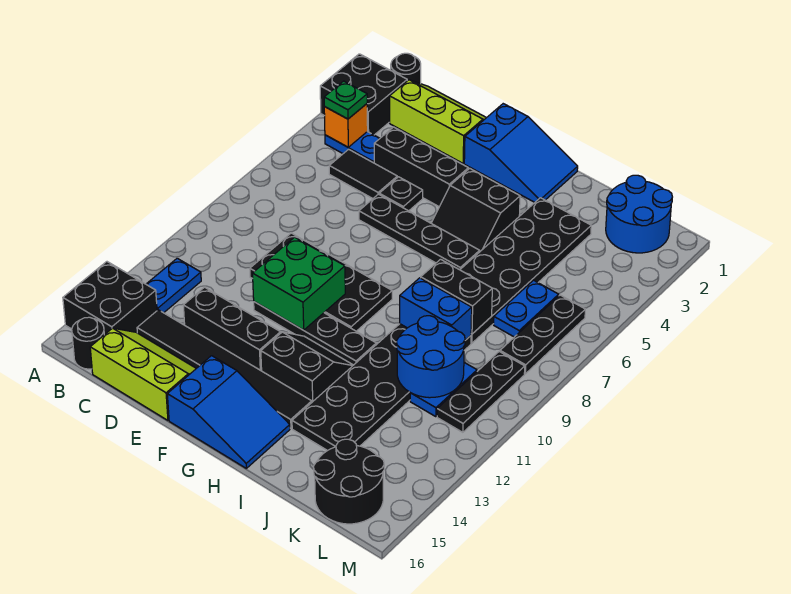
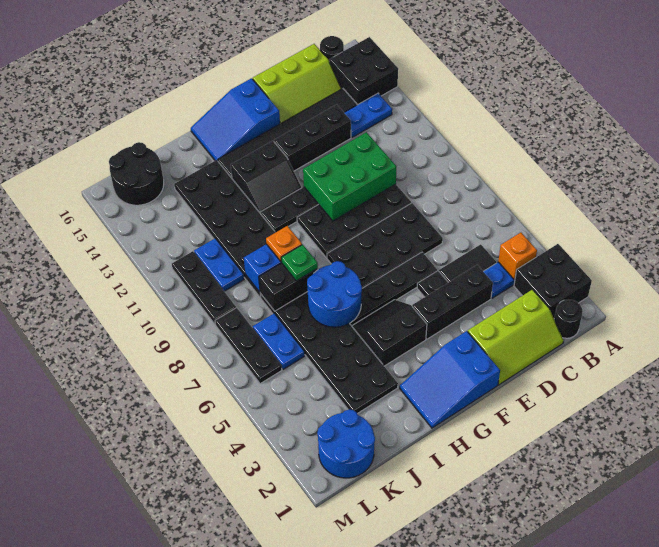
green plate B4 level 3 -> green plate I8 level 3
blue plate B12:B13 level 1 -> blue plate B13:C13 level 1
none -> black plate D7:G8 level 1
green brick E10:F11 level 2 -> green brick D10:F11 level 2
none -> orange plate I9 level 3
blue round brick J10:K11 level 2 -> blue round brick H6:I7 level 2

